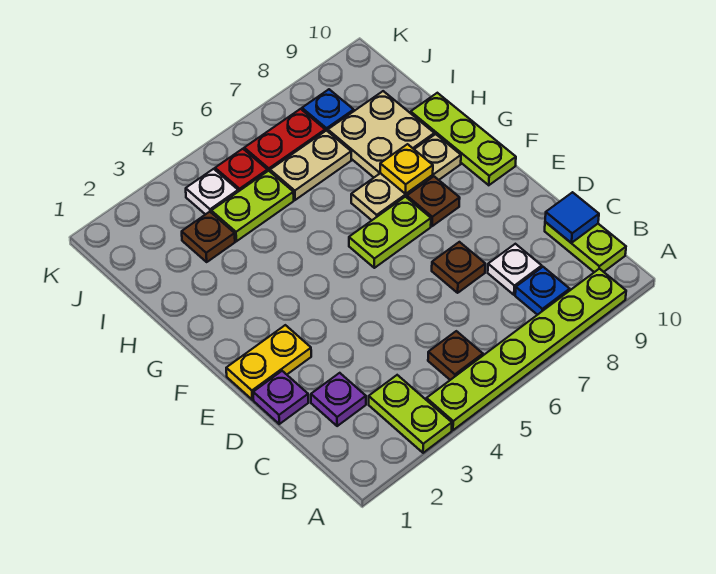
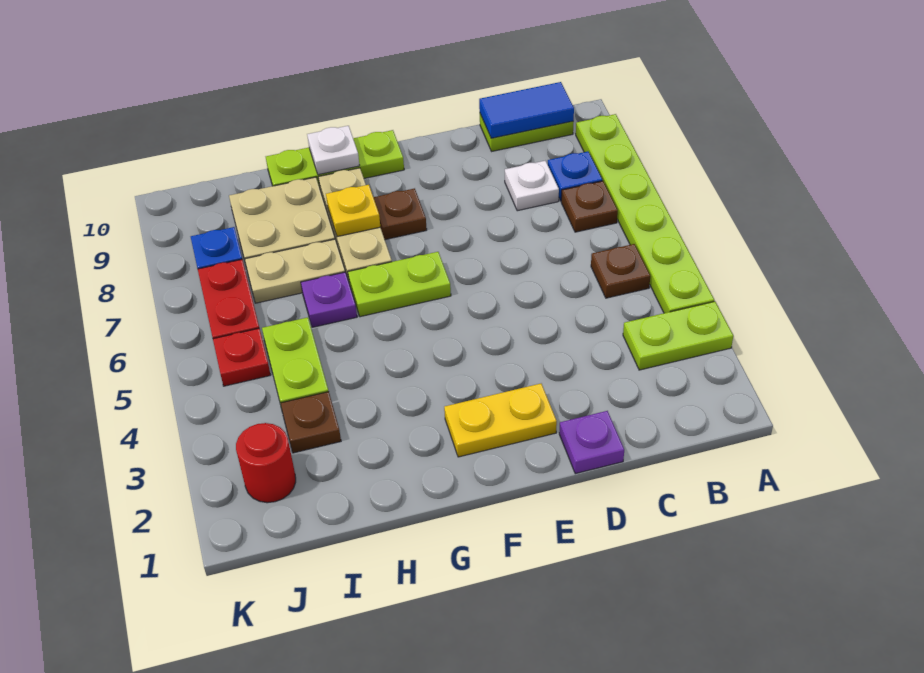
purple plate C2 level 1 -> purple plate H6 level 1
blue tile C10 level 2 -> blue tile B10:C10 level 2
brown plate D7 level 1 -> brown plate B7 level 1
yellow plate E1:E2 level 1 -> yellow plate E2:F2 level 1
lime plate F6:F7 level 1 -> lime plate F6:G6 level 1
tan plate I6:I7 level 1 -> tan plate H7:I7 level 1
none -> red round brick J2 level 1
white plate J4 level 1 -> white plate G10 level 2

